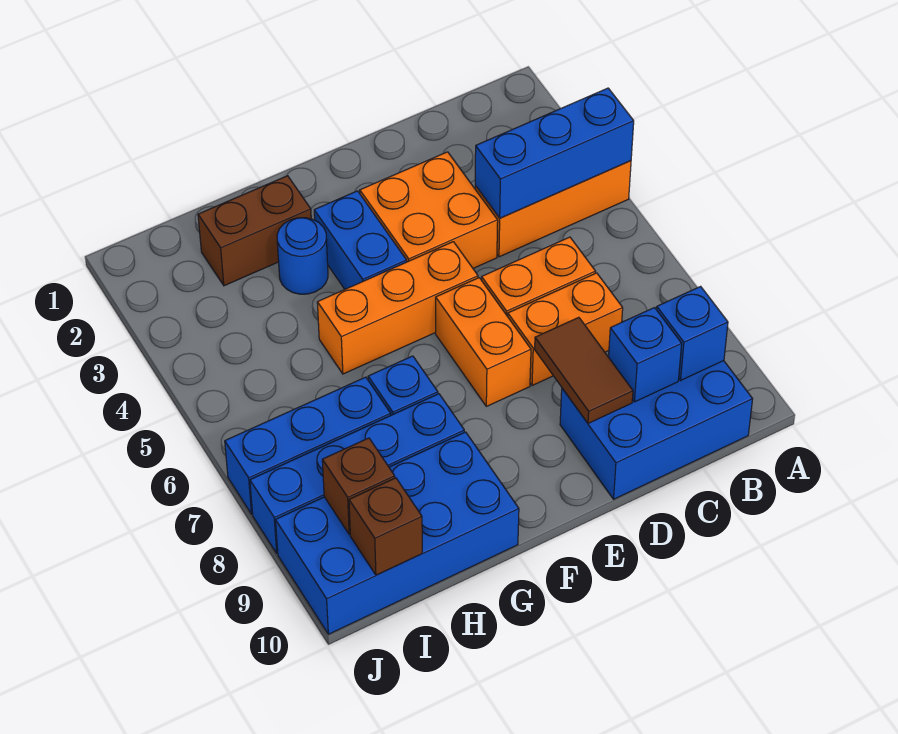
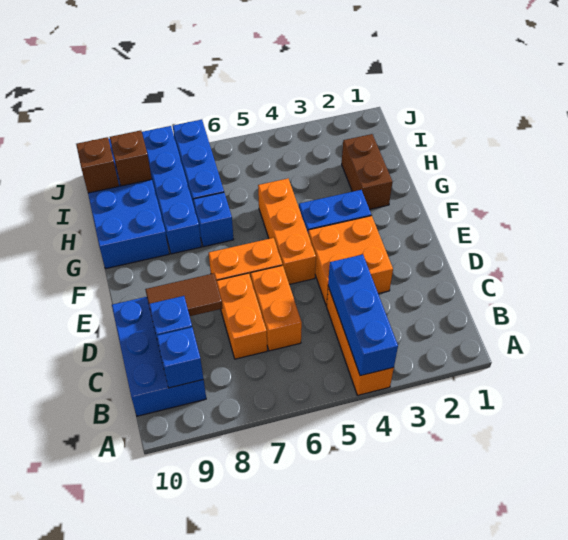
blue round brick G3 level 1 -> none

